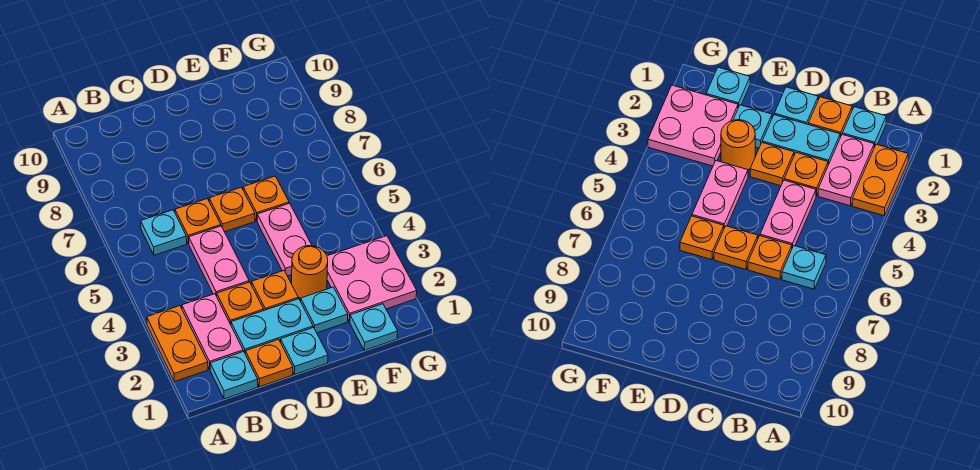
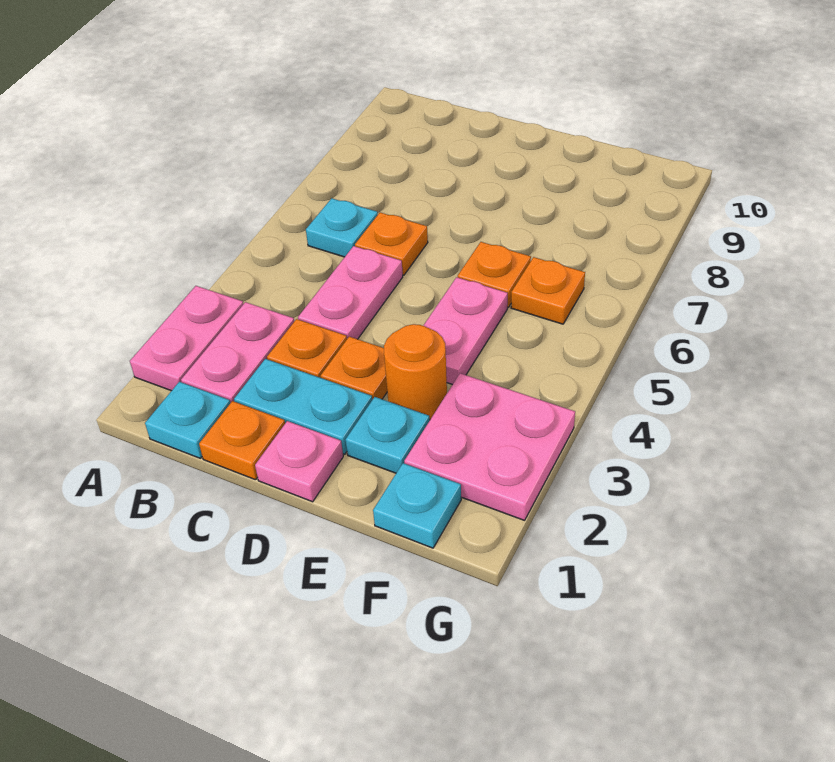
orange plate A2:A3 level 1 -> pink plate A2:A3 level 1
cyan plate D1 level 1 -> pink plate D1 level 1
orange plate D6 level 1 -> orange plate F6 level 1

